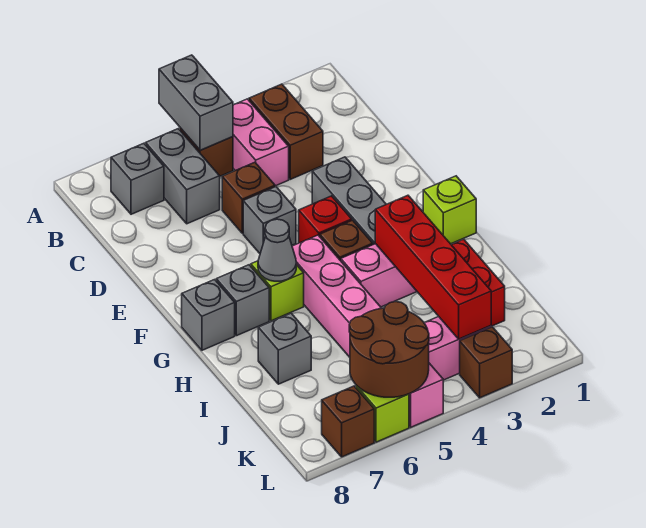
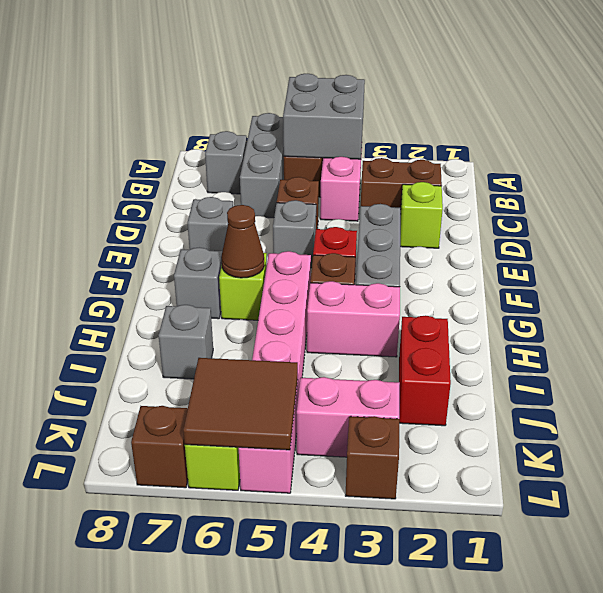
grey brick A5:B5 level 2 -> grey brick A4:B5 level 2
brown brick B3:C3 level 1 -> brown brick C2:C3 level 1
grey brick B6:C6 level 1 -> grey brick A6:C6 level 1
lime brick G1 level 1 -> lime brick D2 level 1
grey cone G6 level 2 -> brown cone G6 level 2
grey brick G8 level 1 -> grey brick E7 level 1
red brick H3:K3 level 2 -> none
brown round brick K5:L6 level 2 -> brown tile K5:L6 level 2

